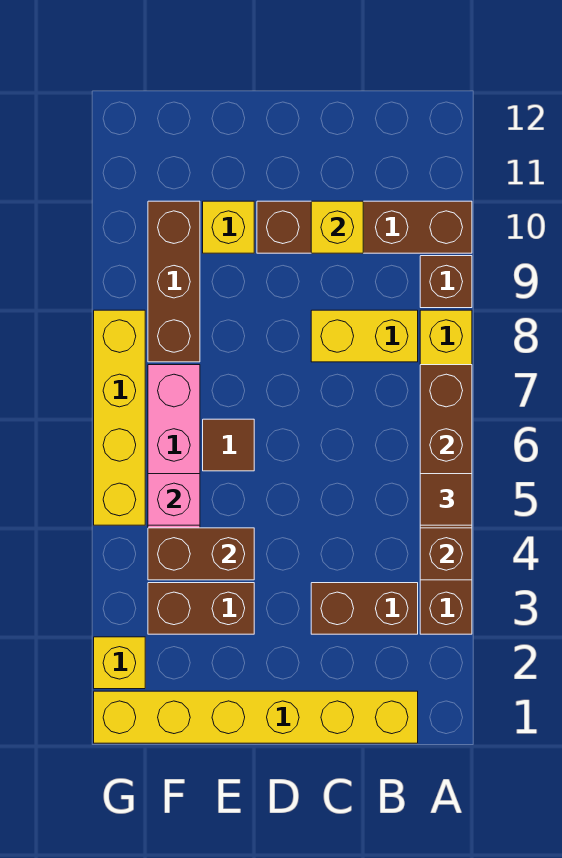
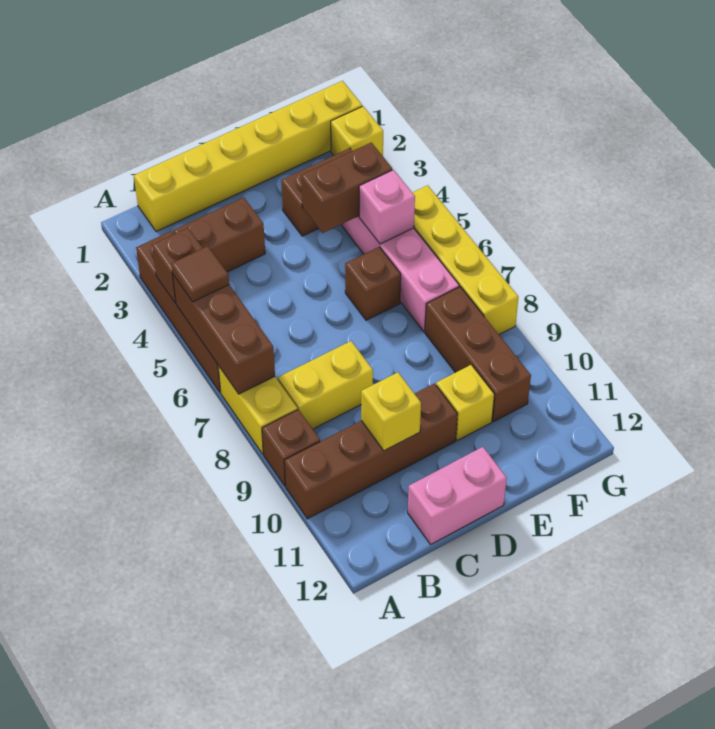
none -> pink brick C12:D12 level 1
brown tile E6 level 1 -> brown brick E6 level 1

